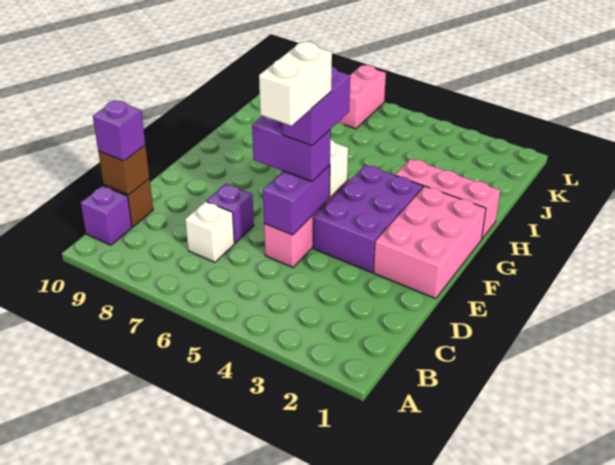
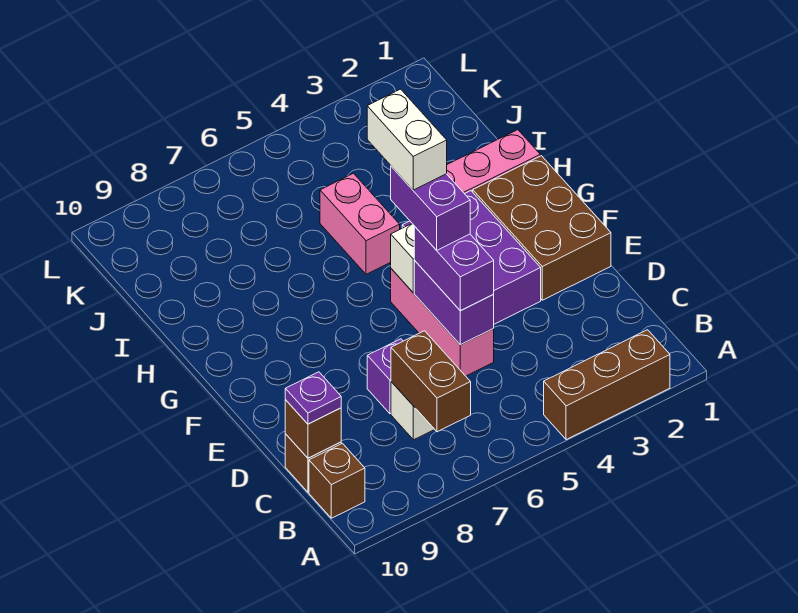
none -> brown brick A2:A4 level 1
none -> brown brick B7:C7 level 2
purple brick B10 level 1 -> brown brick B10 level 1
purple brick C10 level 3 -> purple plate C10 level 3
white brick D5:E5 level 5 -> white brick F5:G5 level 5
pink brick E1:G2 level 1 -> brown brick E1:G2 level 1
purple brick E5:E6 level 3 -> purple brick D5:E5 level 3
pink brick K7:L7 level 1 -> pink brick H5:I5 level 1

